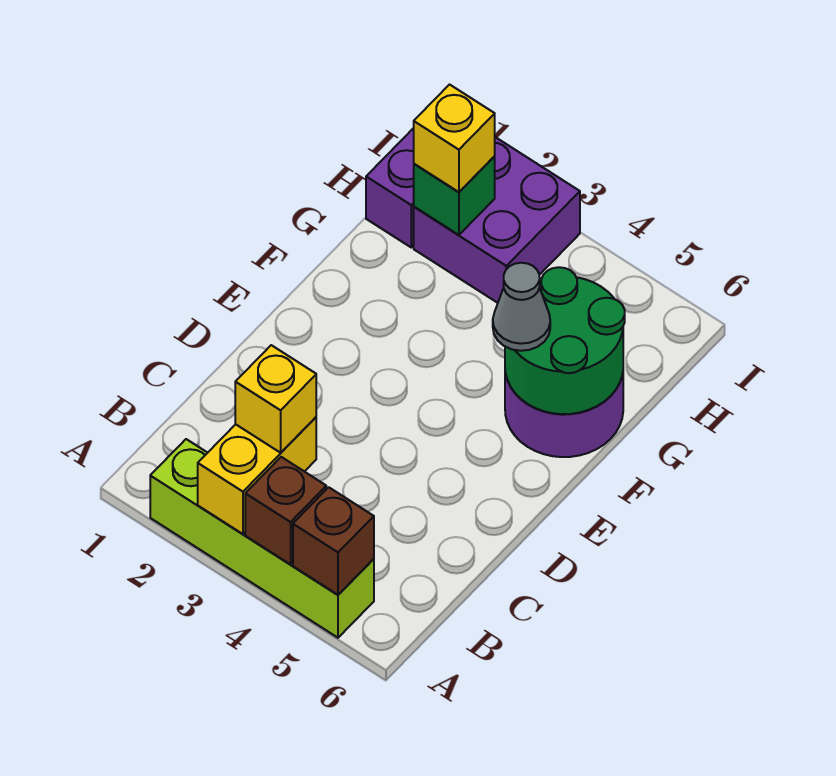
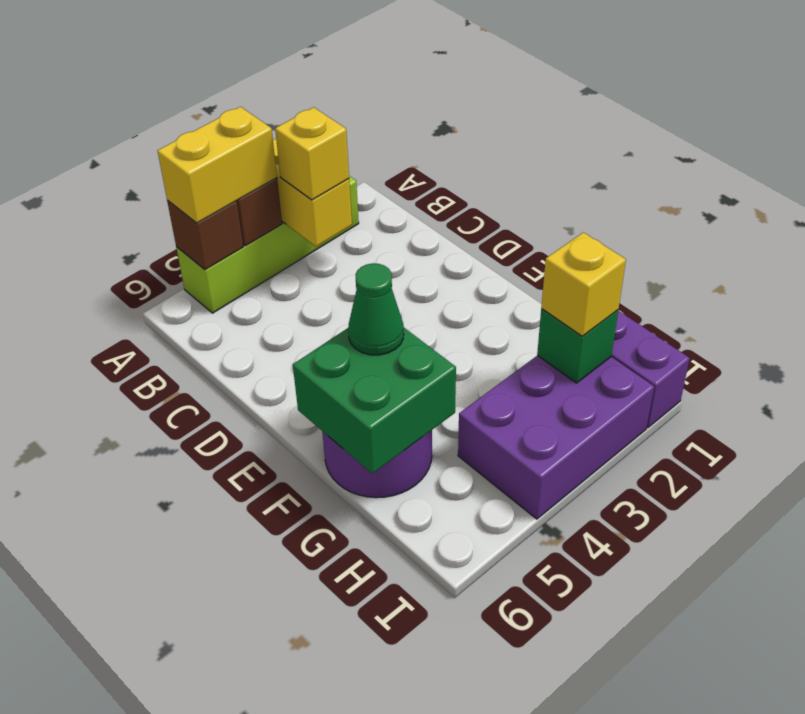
none -> yellow brick A4:A5 level 3
green round brick F5:G6 level 2 -> green brick F5:G6 level 2
grey cone F5 level 3 -> green cone F5 level 3
purple brick H2:I3 level 1 -> purple brick H2:I4 level 1

